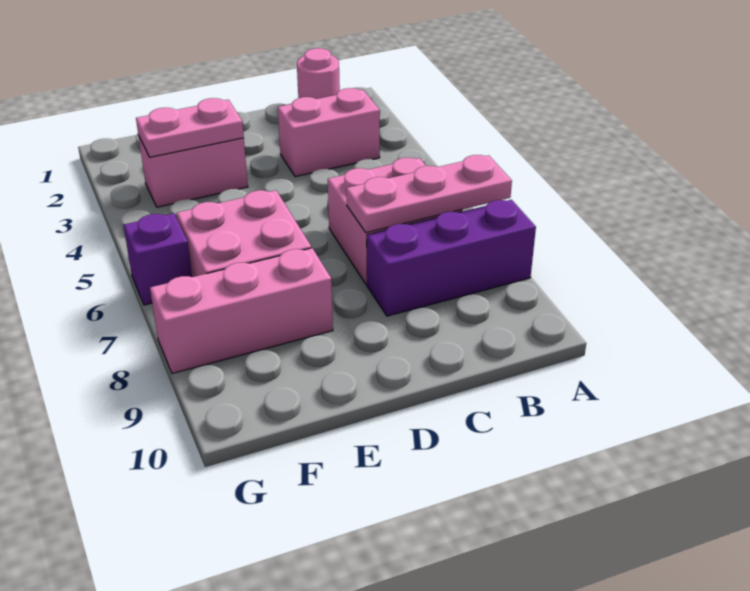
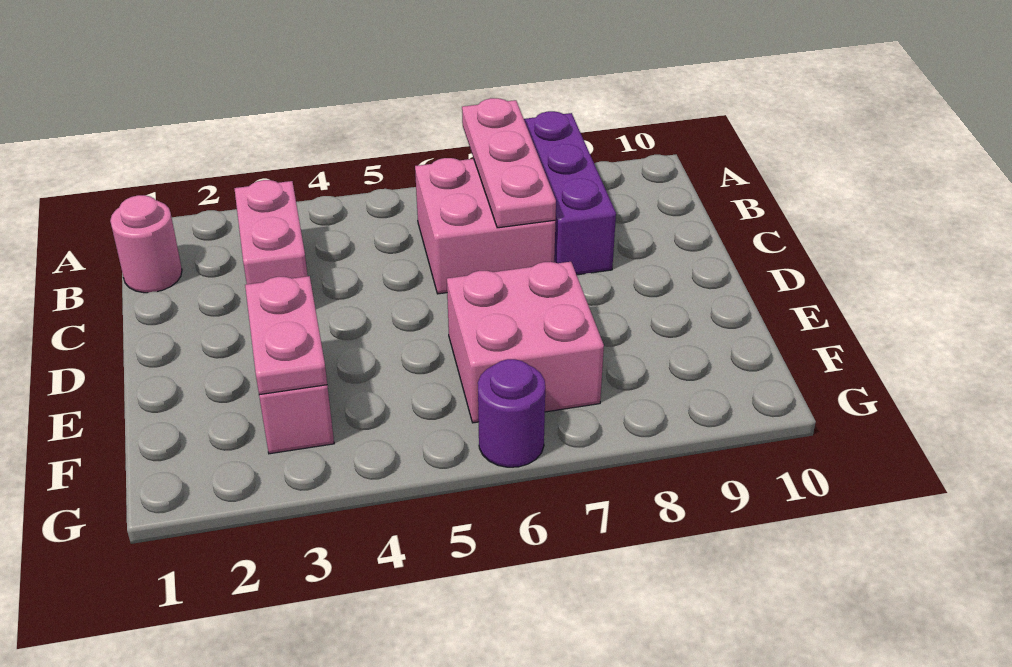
pink brick E8:G8 level 1 -> none
purple brick G6 level 1 -> purple round brick G6 level 1

